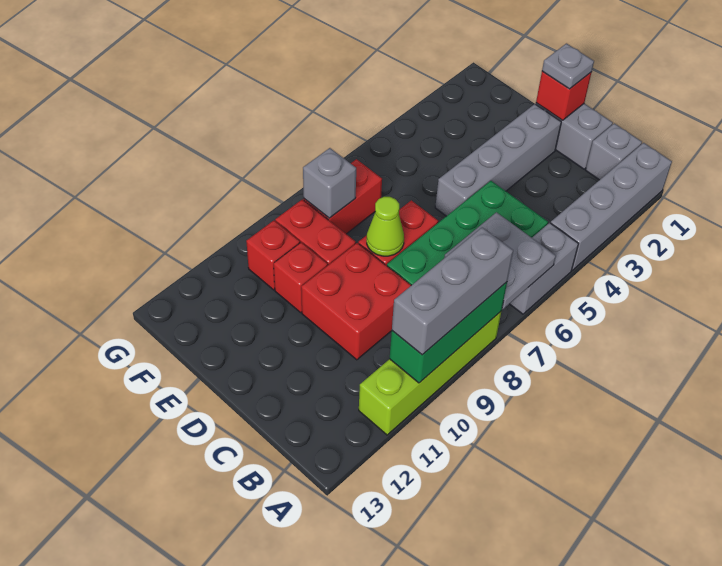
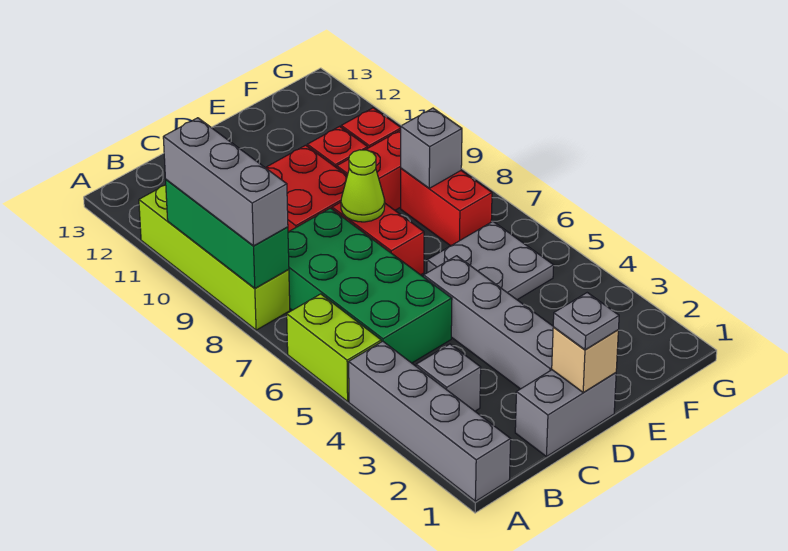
grey brick A5:A6 level 1 -> lime brick A5:A6 level 1
grey plate A6:B7 level 2 -> grey plate E5:F6 level 1
grey brick B1 level 1 -> grey brick B3 level 1
red brick D1 level 2 -> tan brick D1 level 2

